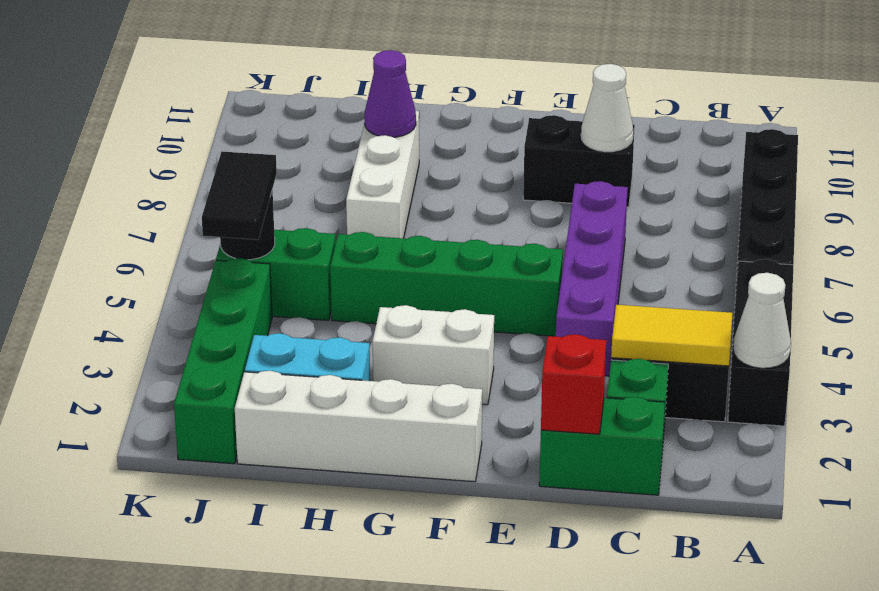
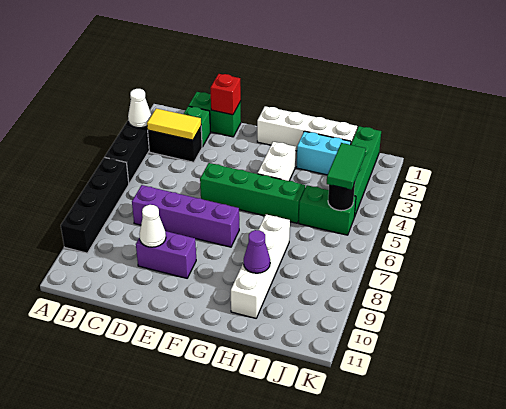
purple brick D4:D7 level 1 -> purple brick C7:F7 level 1
black brick D9:E9 level 1 -> purple brick D9:E9 level 1
white brick F3:G3 level 1 -> white brick G3:G4 level 1
white brick H7:H9 level 1 -> white brick H7:H10 level 1
black tile J4:J5 level 3 -> green tile J4:J5 level 3

